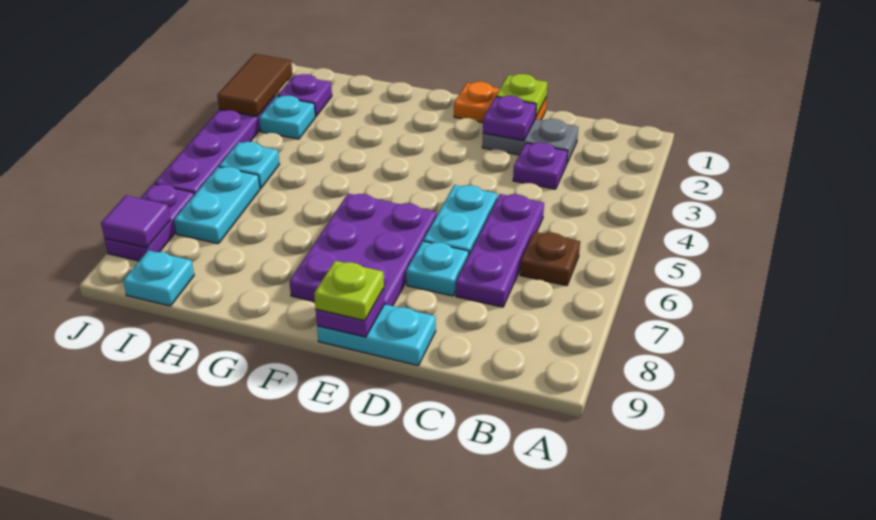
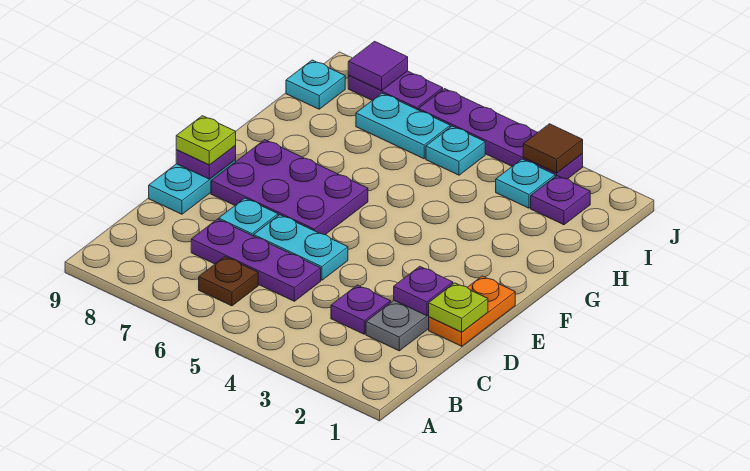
brown tile J2:J3 level 2 -> brown tile J3 level 2

